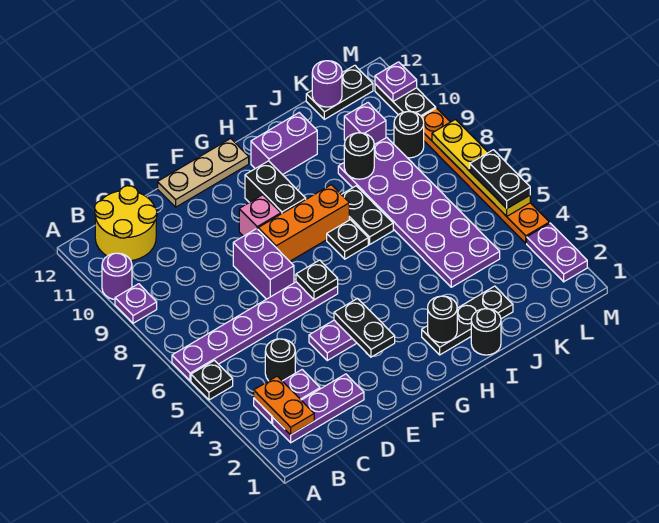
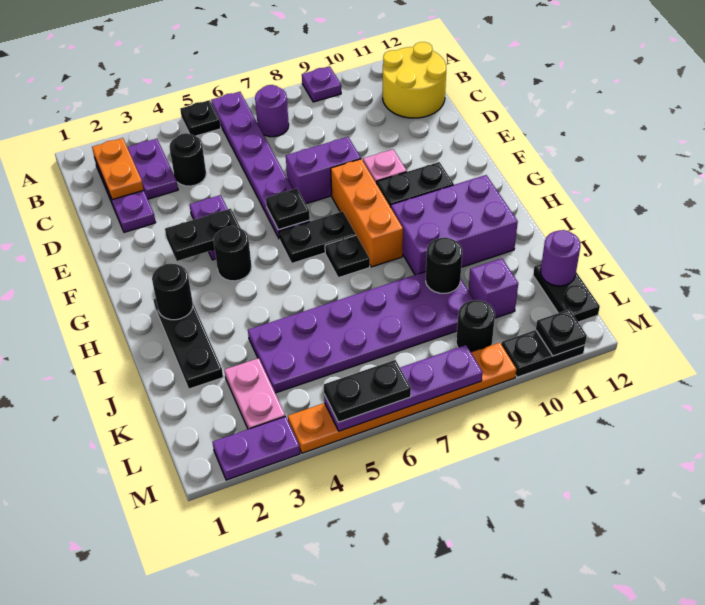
purple round brick A10 level 1 -> purple round brick B7 level 1
orange plate B2:B3 level 2 -> orange plate B2:C2 level 2
tan plate E12:G12 level 1 -> none
purple brick H11:I11 level 1 -> purple brick H9:I11 level 1
black round brick I1 level 1 -> black round brick G4 level 1
black plate I7:I8 level 1 -> black plate G6:G7 level 1
none -> pink plate K3:L3 level 1
yellow plate M5:M8 level 2 -> purple plate M5:M8 level 2
purple plate M11 level 2 -> black plate M11 level 2

